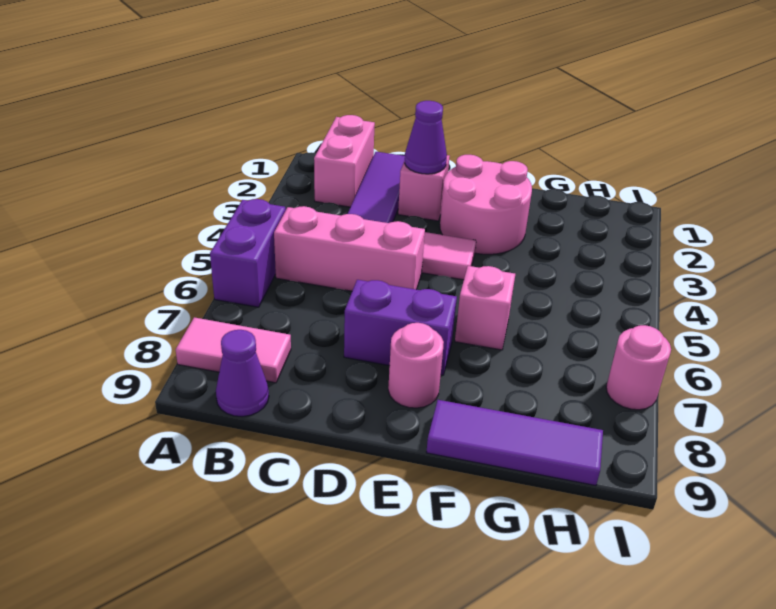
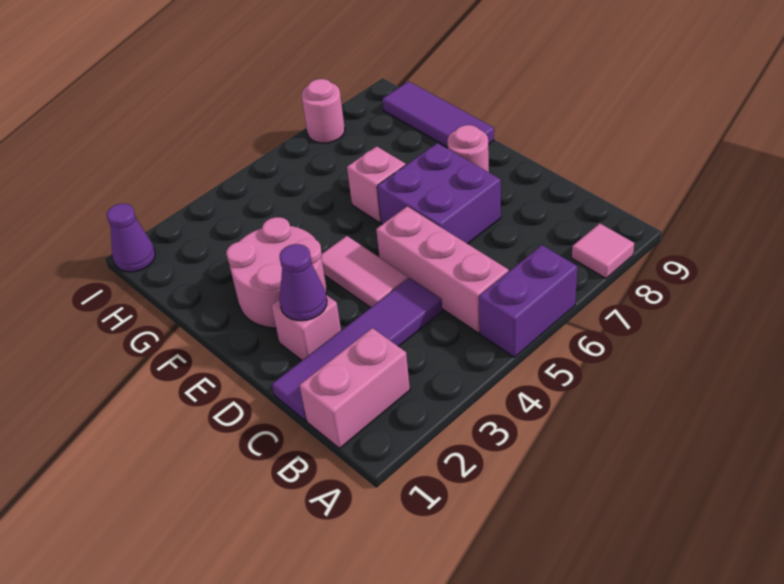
pink tile A8:B8 level 1 -> pink tile A8 level 1
purple cone B9 level 1 -> purple cone I1 level 1
purple brick D7:E7 level 1 -> purple brick D6:E7 level 1

